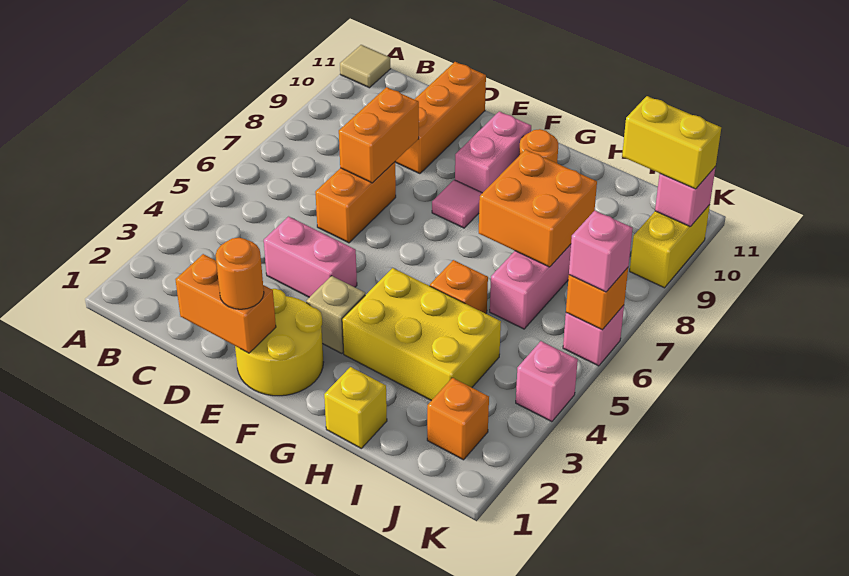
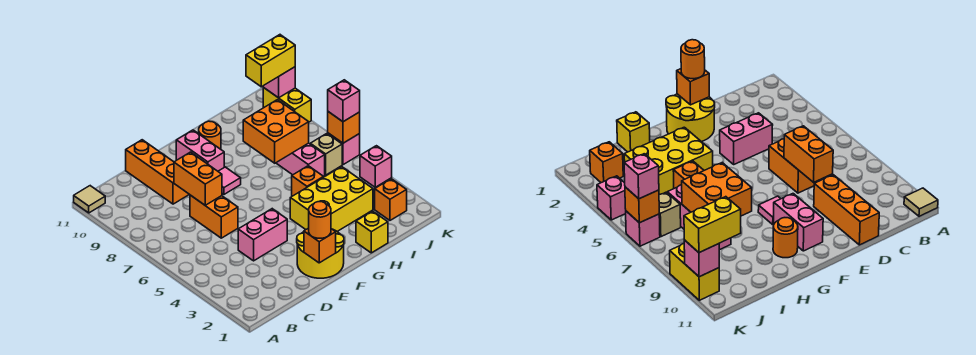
orange brick D1:E1 level 2 -> orange brick E1 level 2
tan brick F3 level 1 -> tan brick J6 level 1

